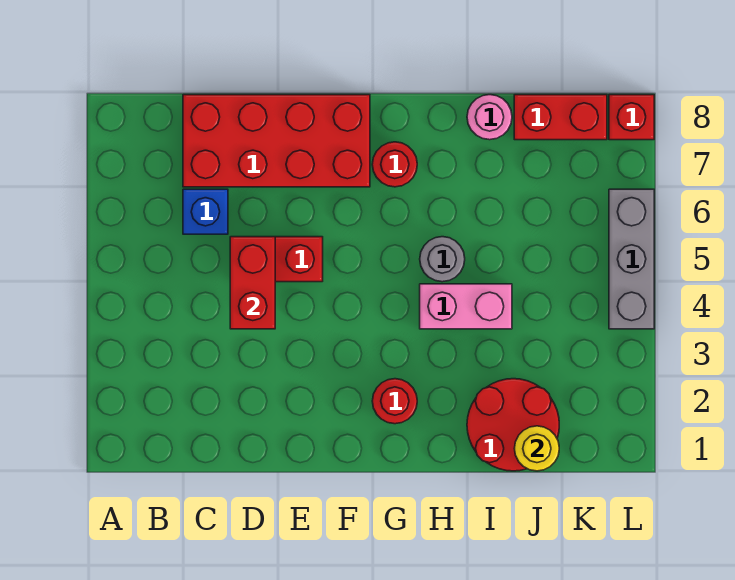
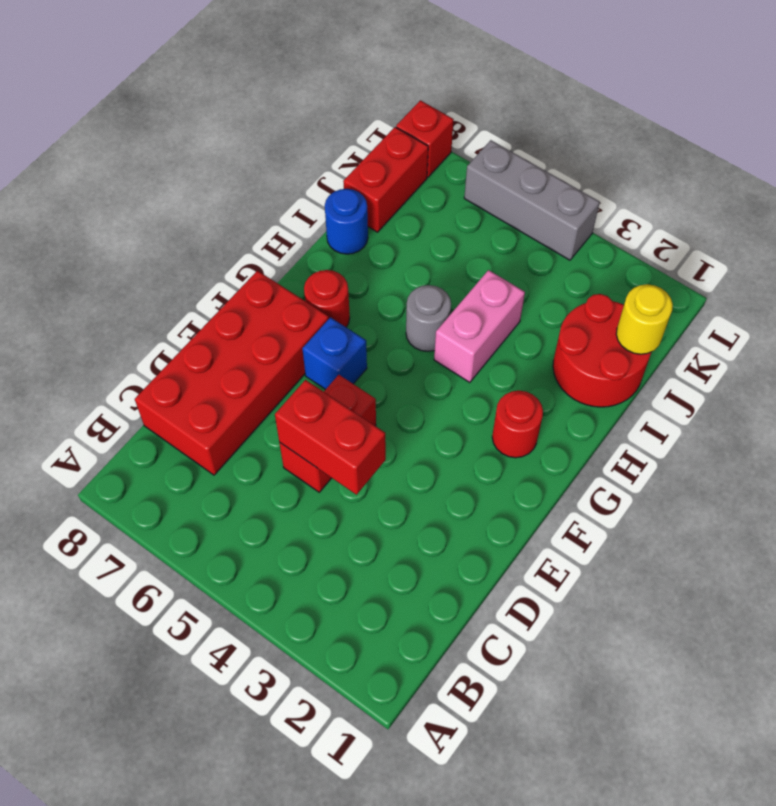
blue brick C6 level 1 -> blue brick F6 level 1
pink round brick I8 level 1 -> blue round brick I8 level 1

